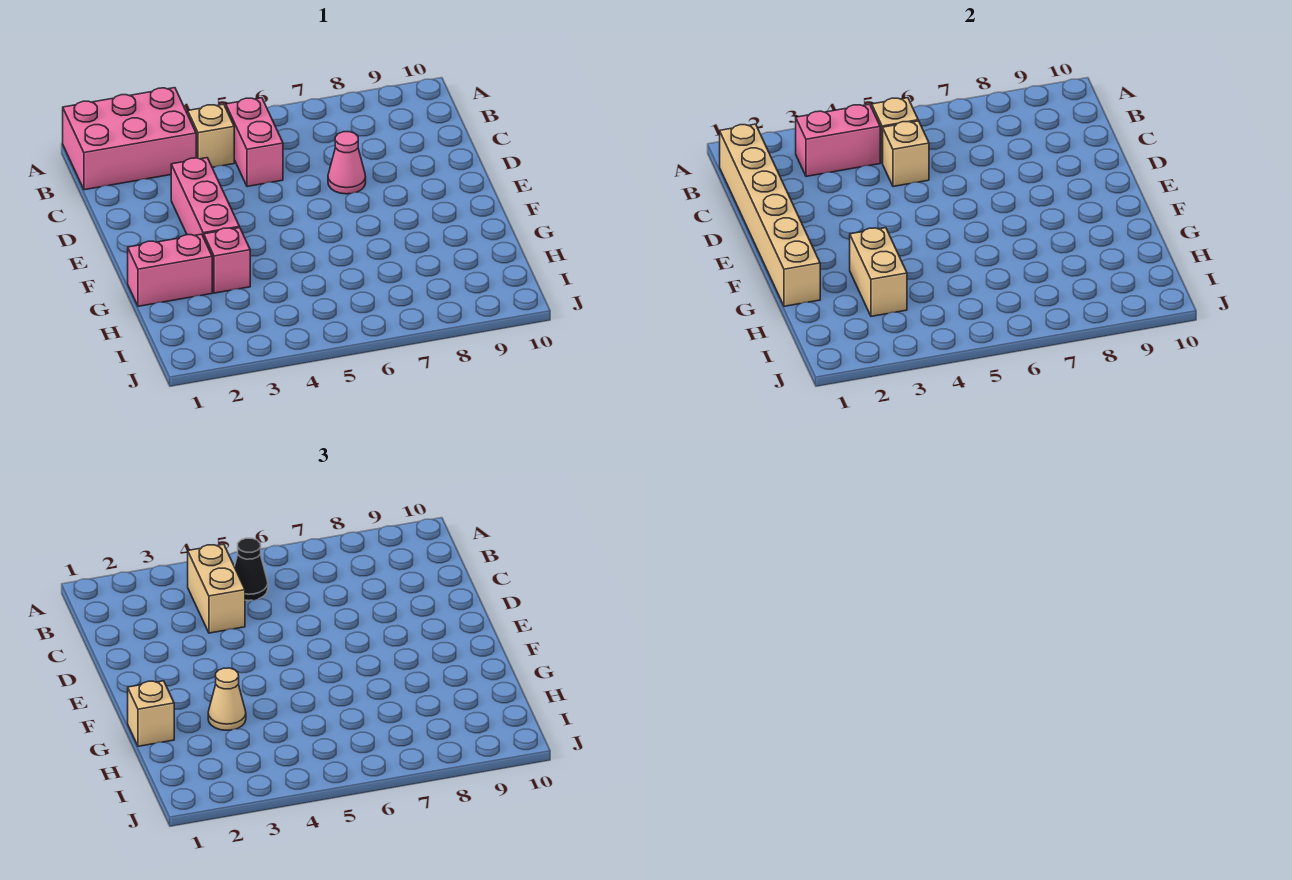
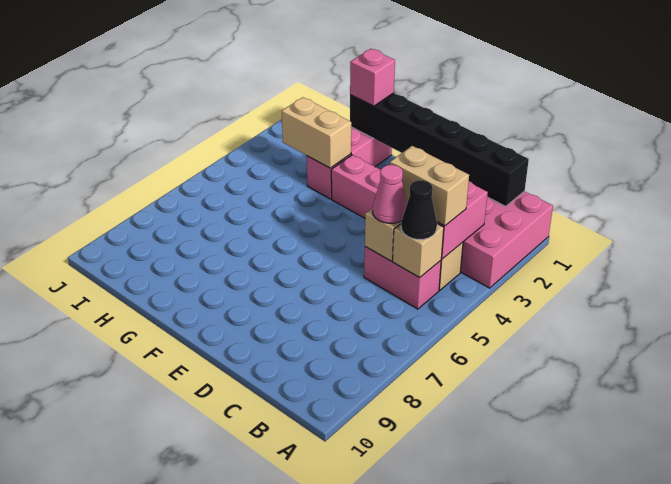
tan brick B1:G1 level 2 -> black brick B1:G1 level 2
pink cone D7 level 1 -> pink cone C5 level 3
tan brick G1 level 3 -> pink brick G1 level 3
tan cone G3 level 3 -> none

